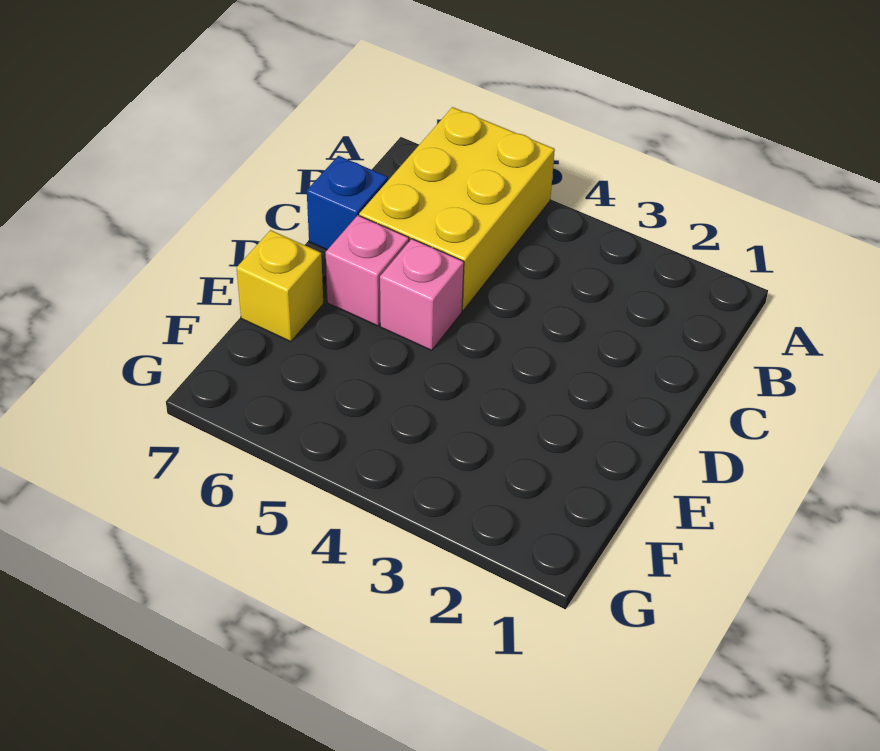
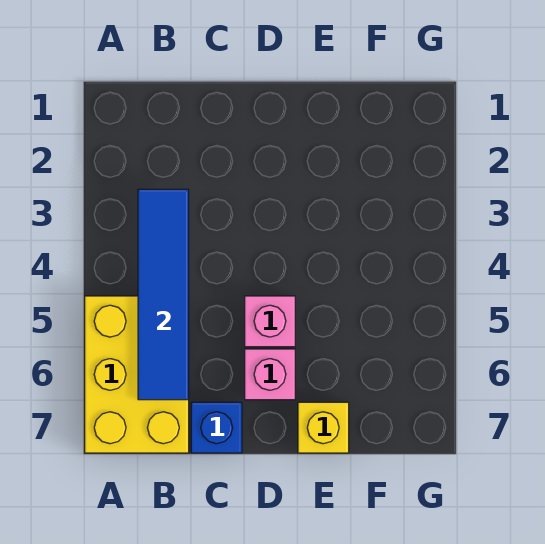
yellow brick A5:C6 level 1 -> yellow brick A5:B7 level 1
none -> blue tile B3:B6 level 2

